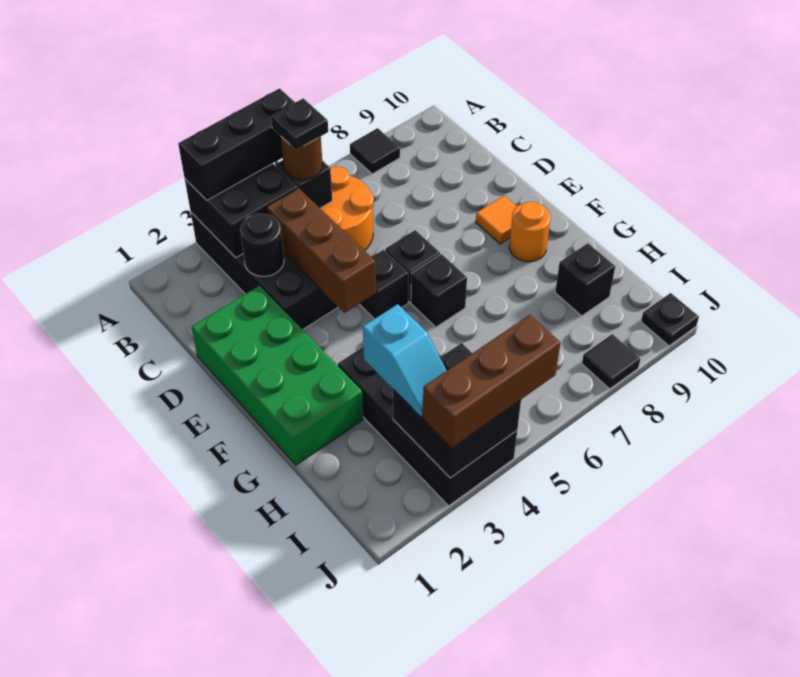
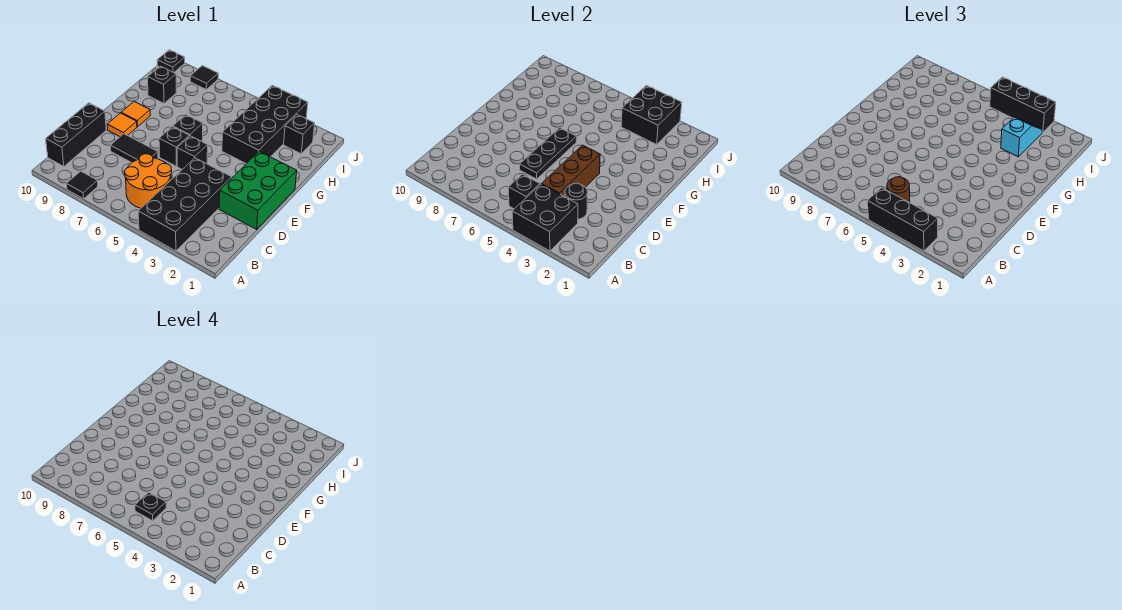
none -> black brick B10:D10 level 1
green brick D1:G2 level 1 -> green brick D1:F2 level 1
none -> black plate D6:F6 level 2
none -> black tile D7:D8 level 1
orange round brick F9 level 1 -> orange tile F9 level 1
none -> black brick I2 level 1
brown brick J3:J5 level 3 -> black brick J3:J5 level 3

